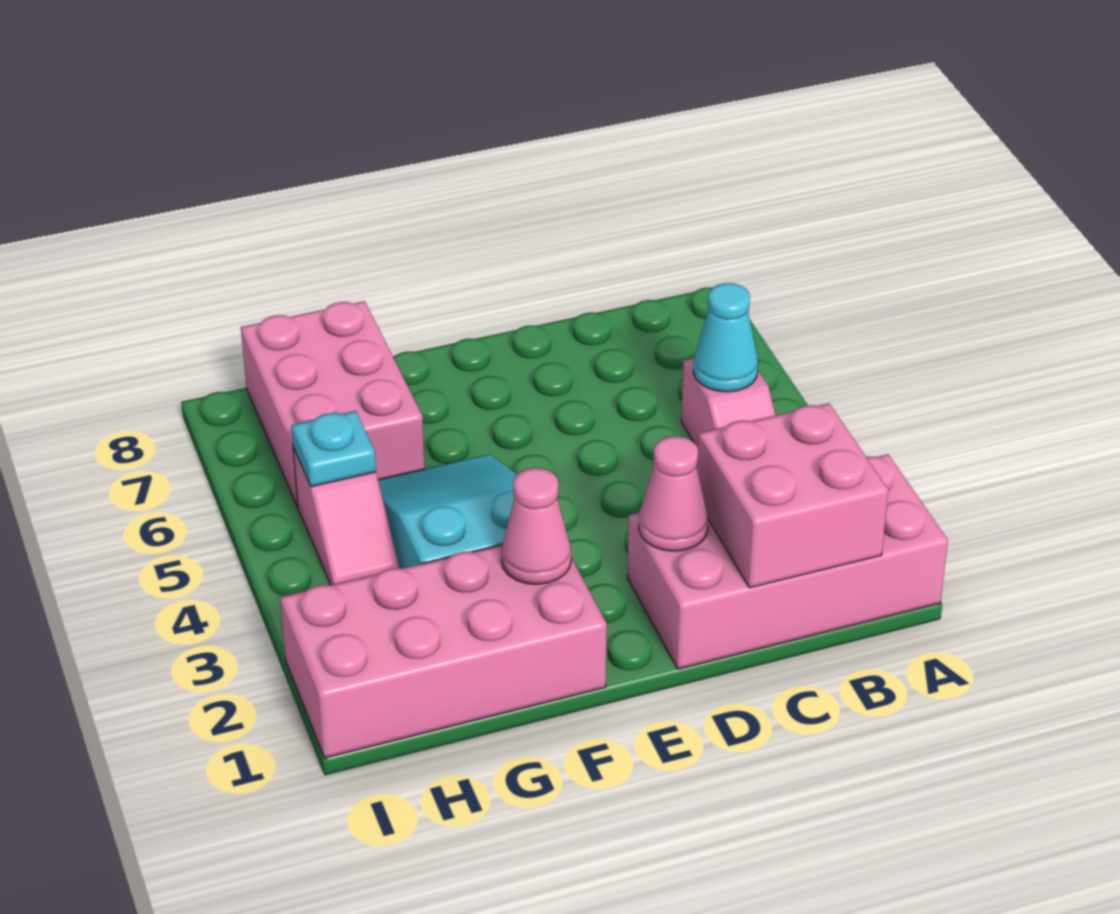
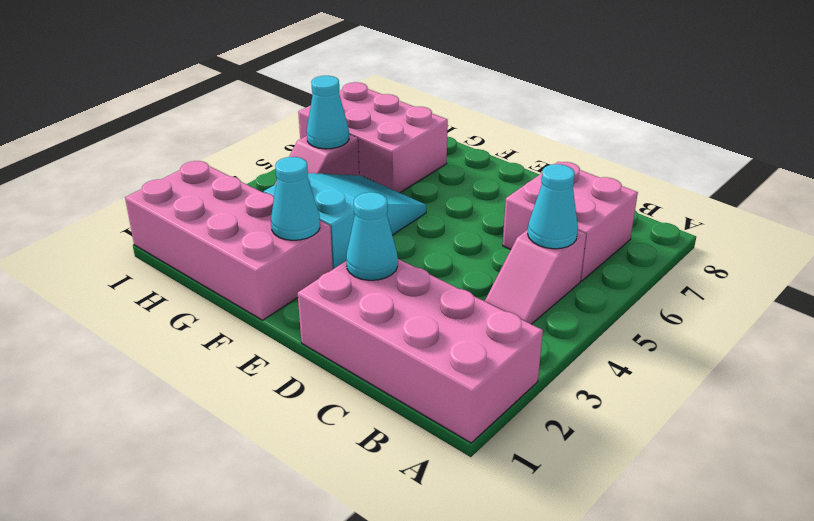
pink brick B1:C2 level 2 -> pink brick B6:C7 level 1
pink cone D2 level 2 -> cyan cone D2 level 2
pink cone F2 level 2 -> cyan cone F2 level 2
pink brick G6:H8 level 1 -> pink brick G6:I7 level 1
cyan plate H5 level 2 -> cyan cone H5 level 2

